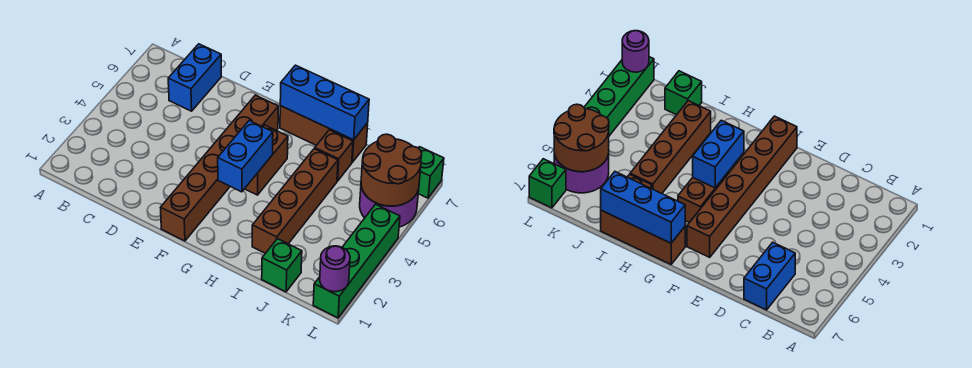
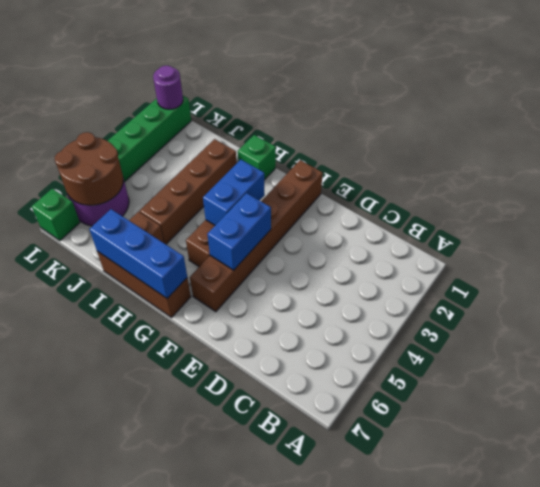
blue brick C6:C7 level 1 -> blue brick F4:F5 level 2
green brick J1 level 1 -> green brick H1 level 1

